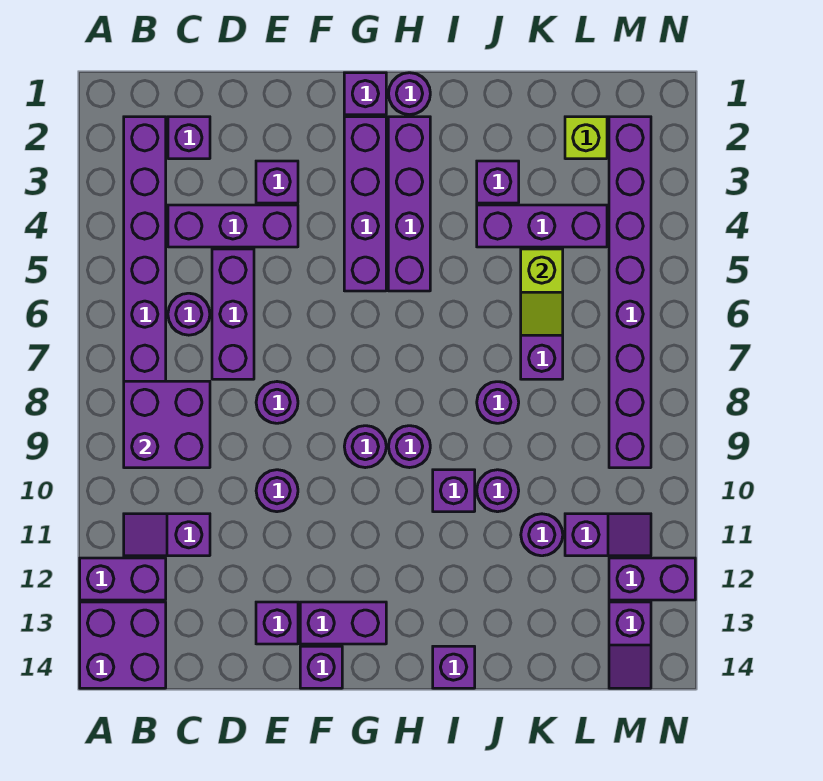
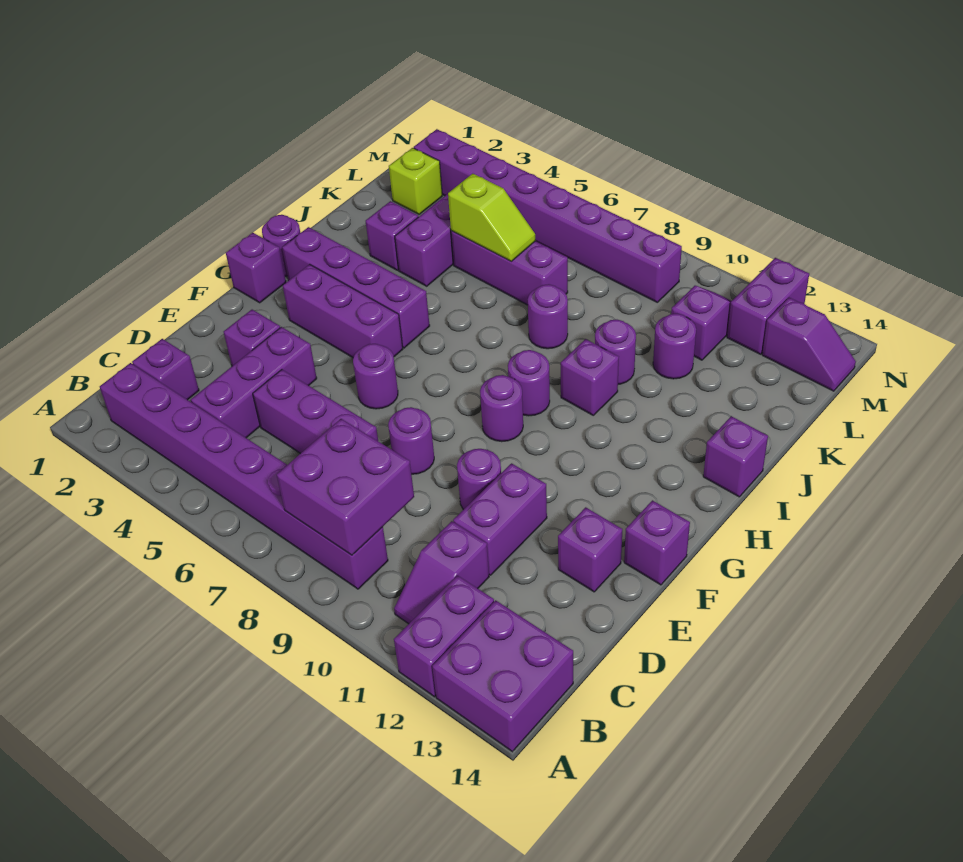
purple round brick C6 level 1 -> purple round brick F6 level 1
purple brick F13:G13 level 1 -> purple brick D11:E11 level 1
purple brick G2:G5 level 1 -> purple brick G3:G5 level 1

